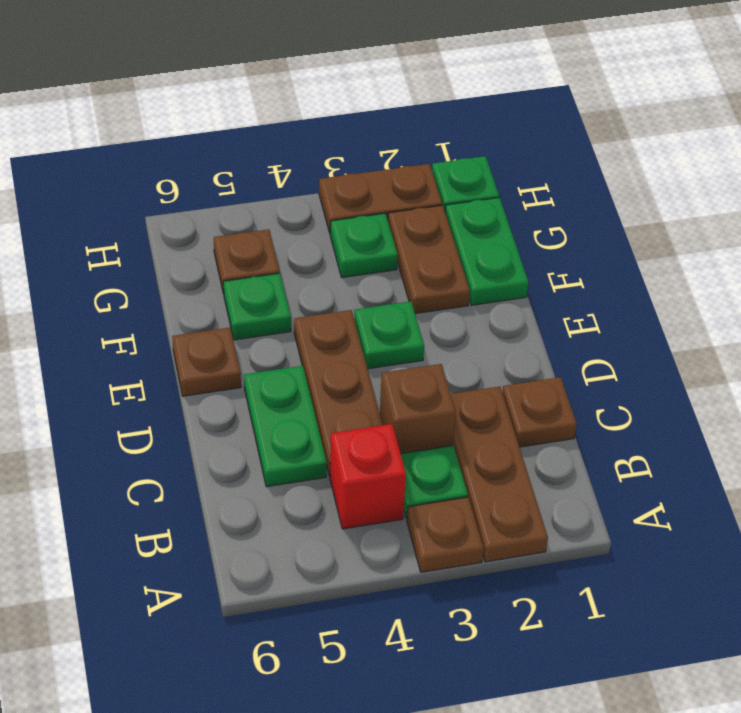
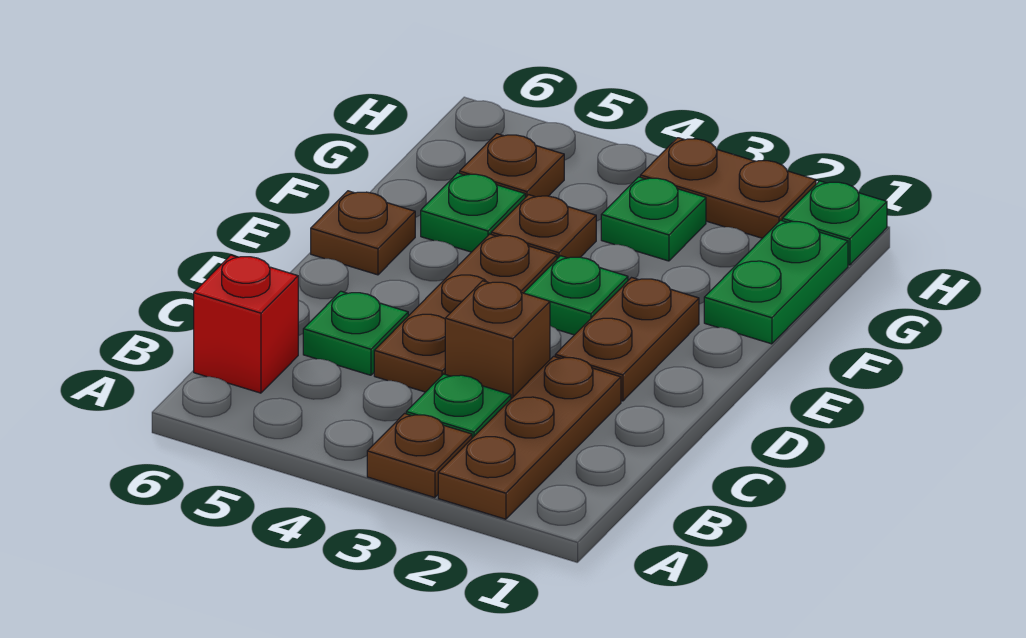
red brick B4 level 1 -> red brick B6 level 1
brown plate C1 level 1 -> brown plate F4 level 1
green plate C5:D5 level 1 -> green plate C5 level 1
brown plate F2:G2 level 1 -> brown plate D2:E2 level 1

